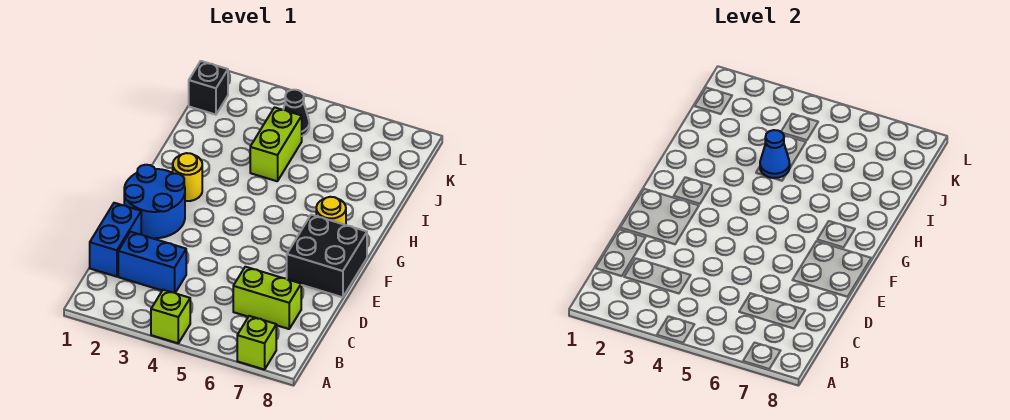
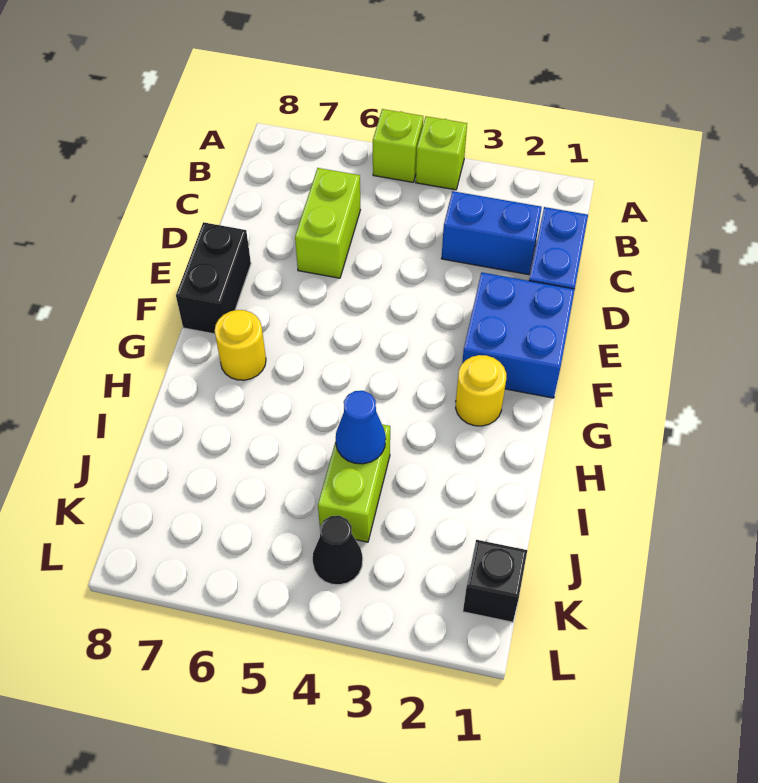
lime brick A7 level 1 -> lime brick A5 level 1
lime brick C6:C7 level 1 -> lime brick C6:D6 level 1
blue round brick E1:F2 level 1 -> blue brick E1:F2 level 1
black brick E7:F8 level 1 -> black brick E8:F8 level 1

